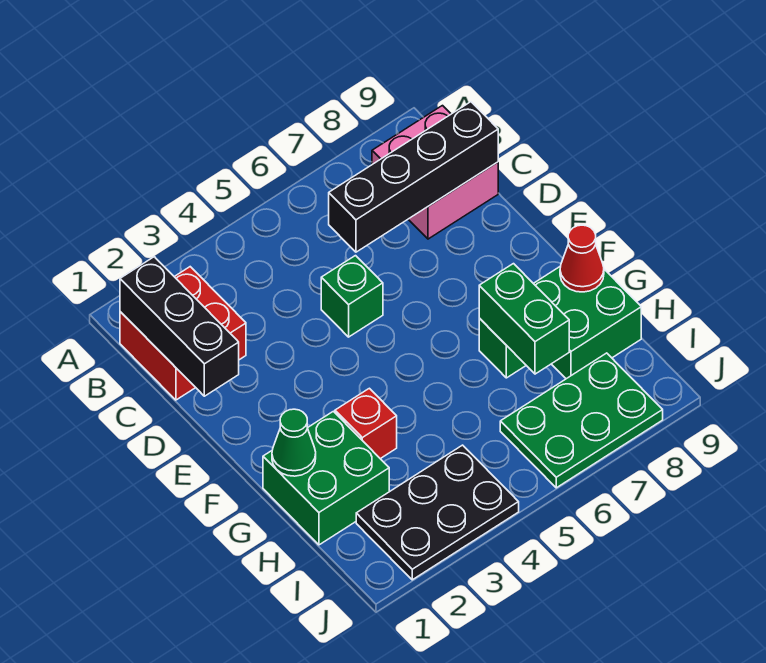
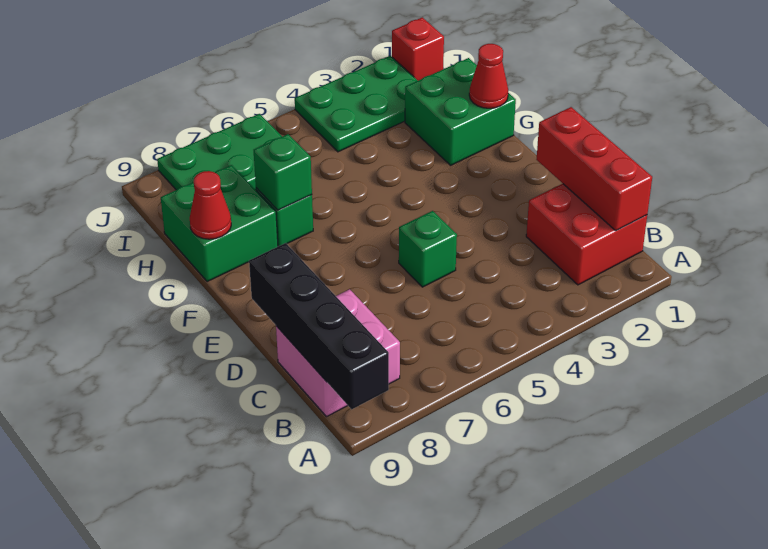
black brick B1:D1 level 2 -> red brick B1:D1 level 2
black brick C6:C9 level 2 -> black brick A9:D9 level 2
green cone G1 level 2 -> red cone G1 level 2
red brick G3 level 1 -> red brick J1 level 1
green brick G7:H7 level 2 -> green brick G7 level 2
black plate I2:J4 level 1 -> green plate I2:J4 level 1

